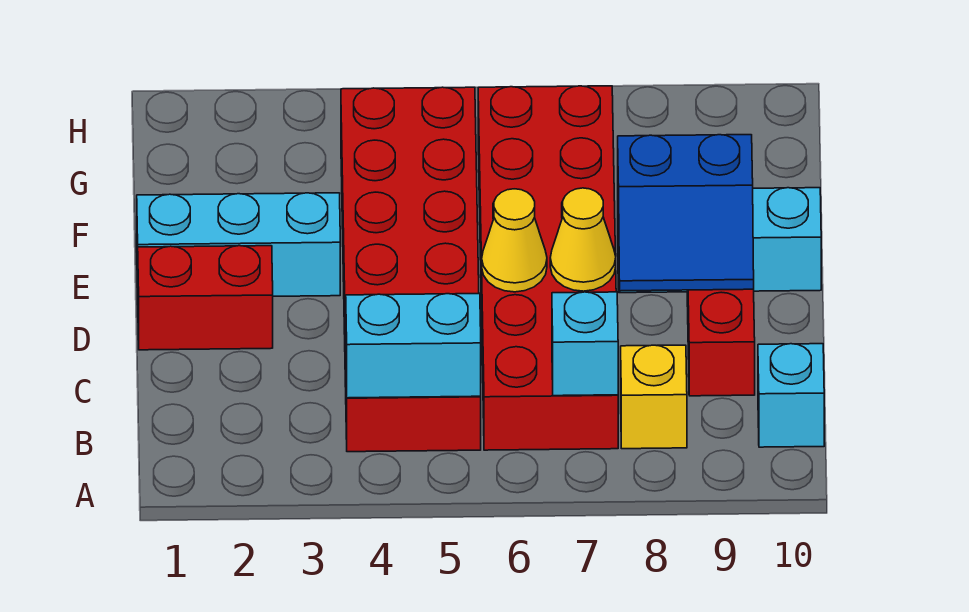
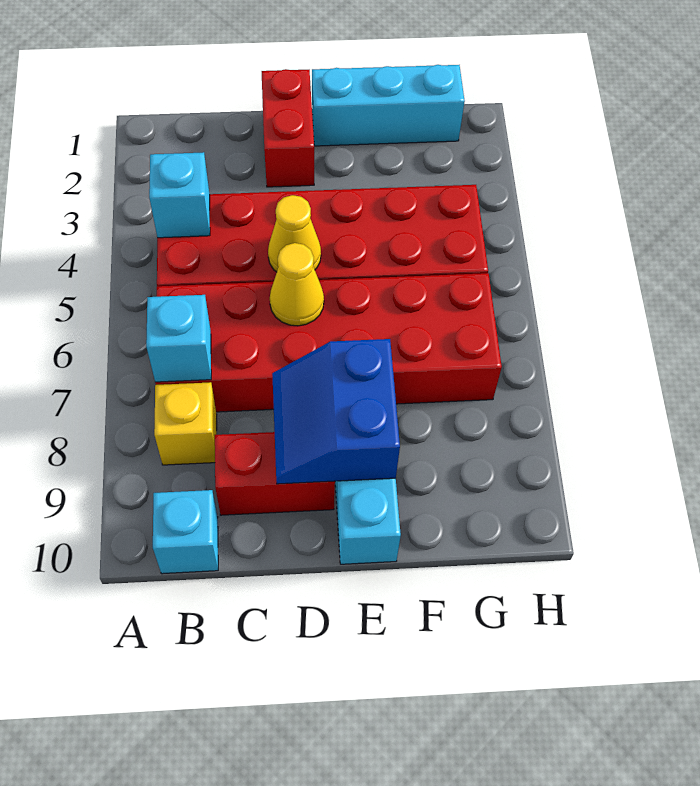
cyan brick B4:B5 level 2 -> cyan brick B4 level 2
yellow cone D7 level 2 -> yellow cone D5 level 2
cyan brick E1:E3 level 1 -> cyan brick E1:G1 level 1

